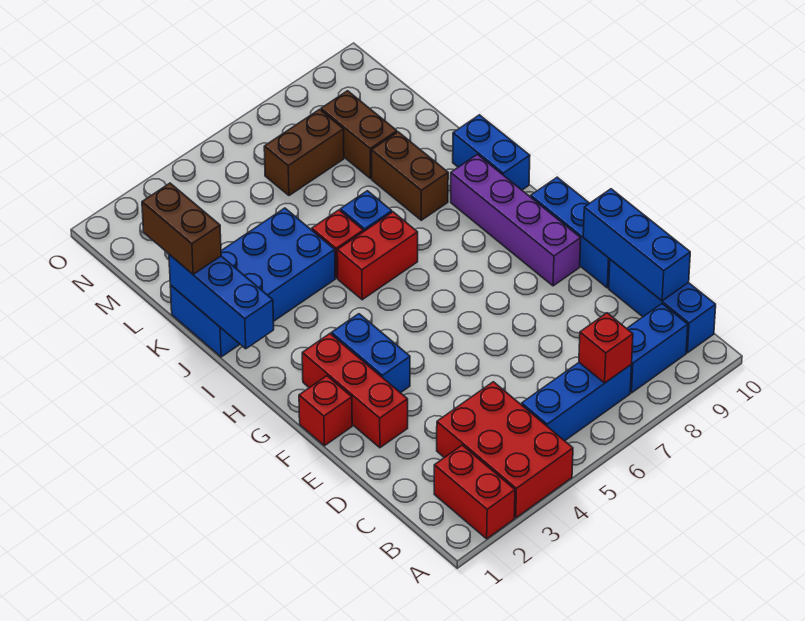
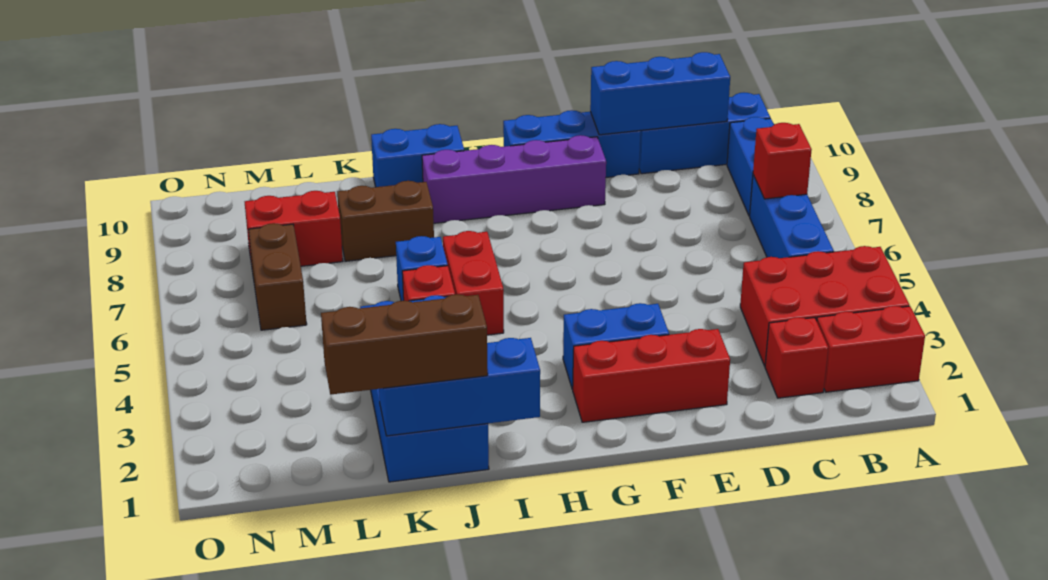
red brick F1 level 1 -> red brick C2 level 1
brown brick K1:L1 level 3 -> brown brick J1:L1 level 3
brown brick L8:M8 level 1 -> red brick L8:M8 level 1

